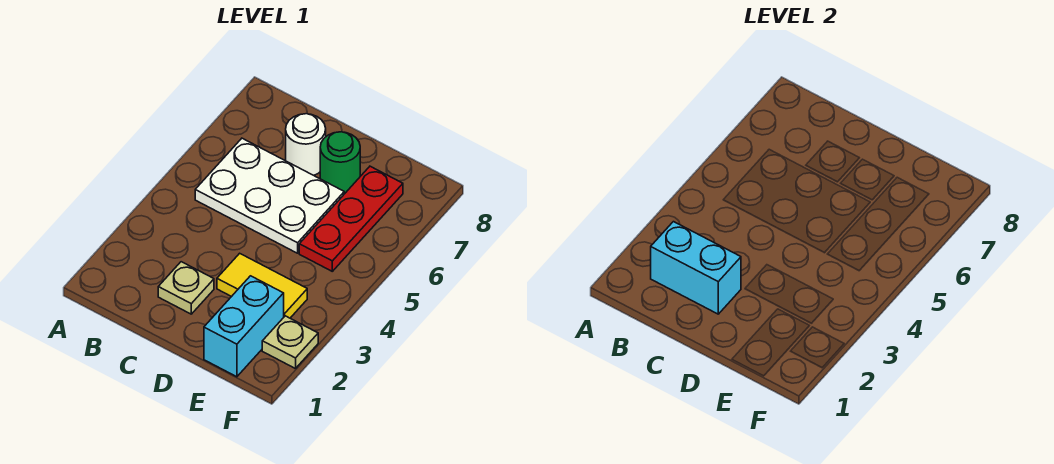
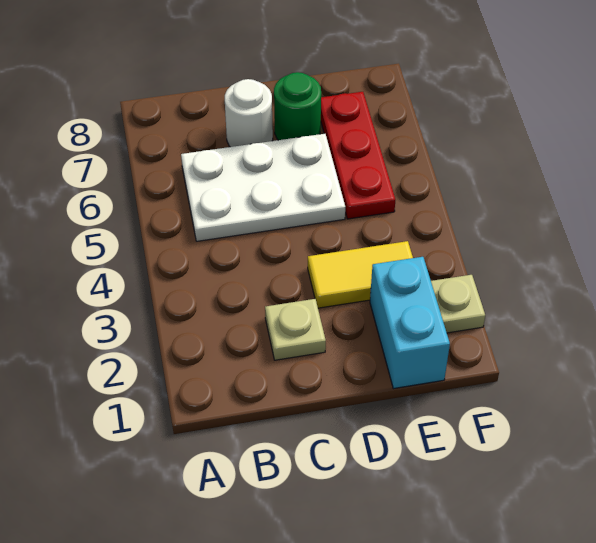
cyan brick B2:C2 level 2 -> none

